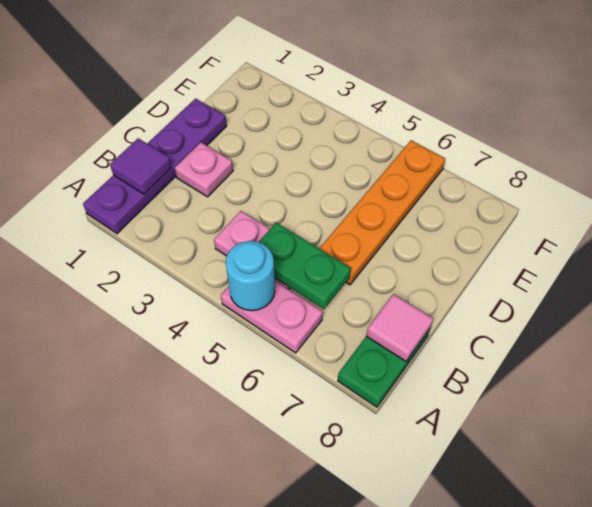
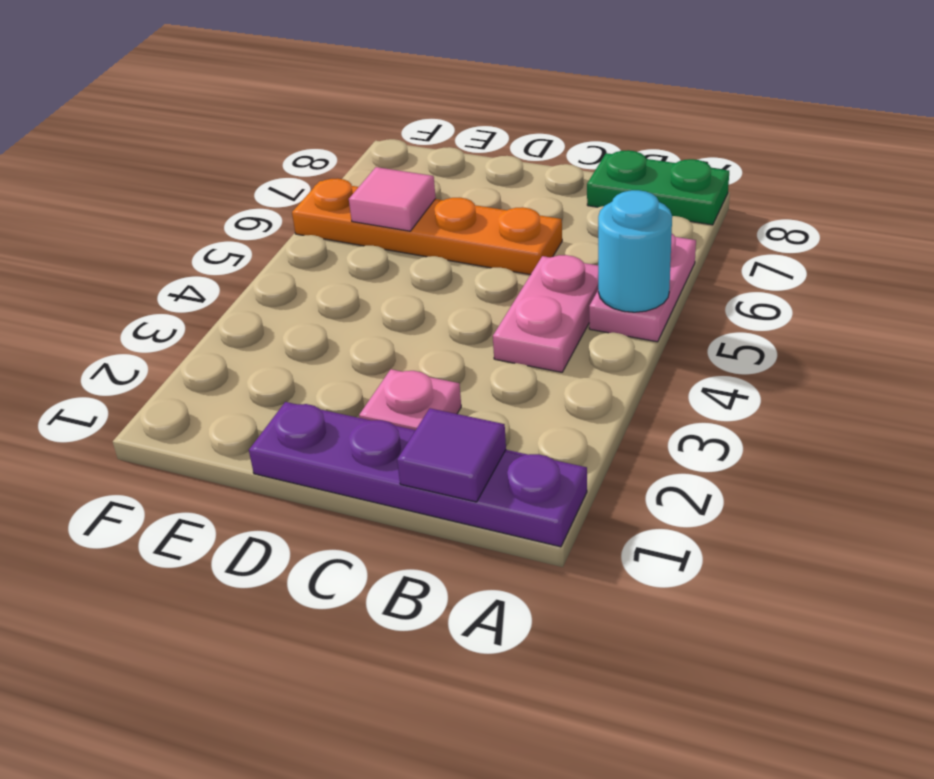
green plate B5:B6 level 2 -> none
pink tile B8 level 2 -> pink tile E6 level 2

